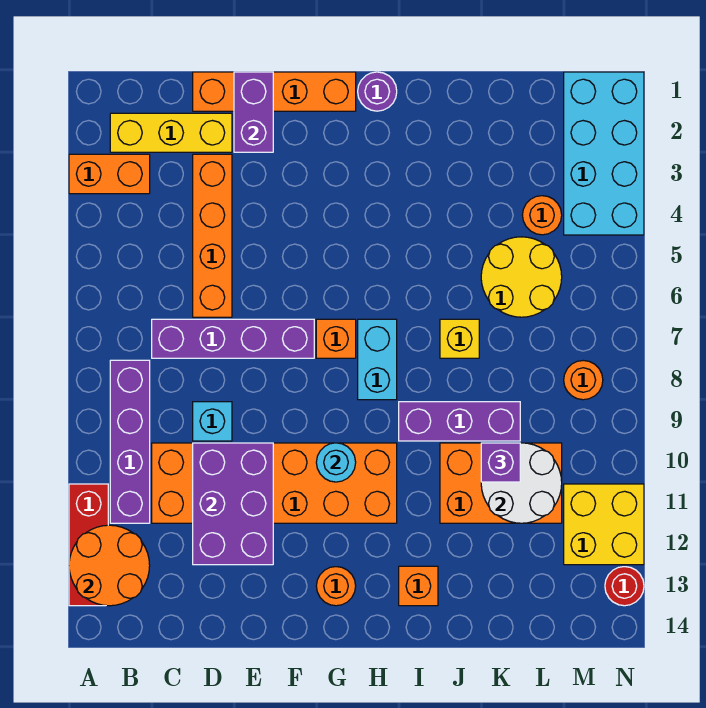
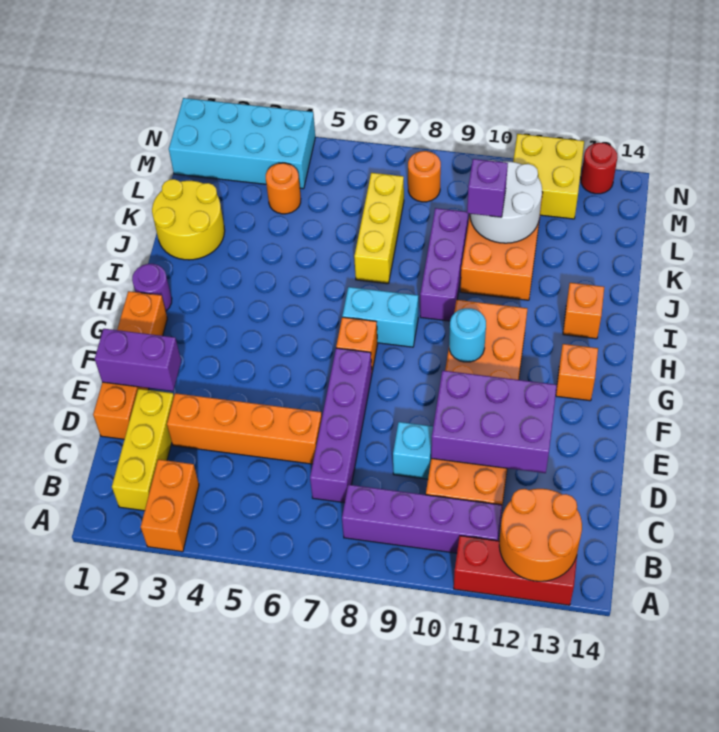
orange round brick G13 level 1 -> orange brick G13 level 1
yellow brick J7 level 1 -> yellow brick J7:L7 level 1
yellow round brick K5:L6 level 1 -> yellow round brick J1:K2 level 1

